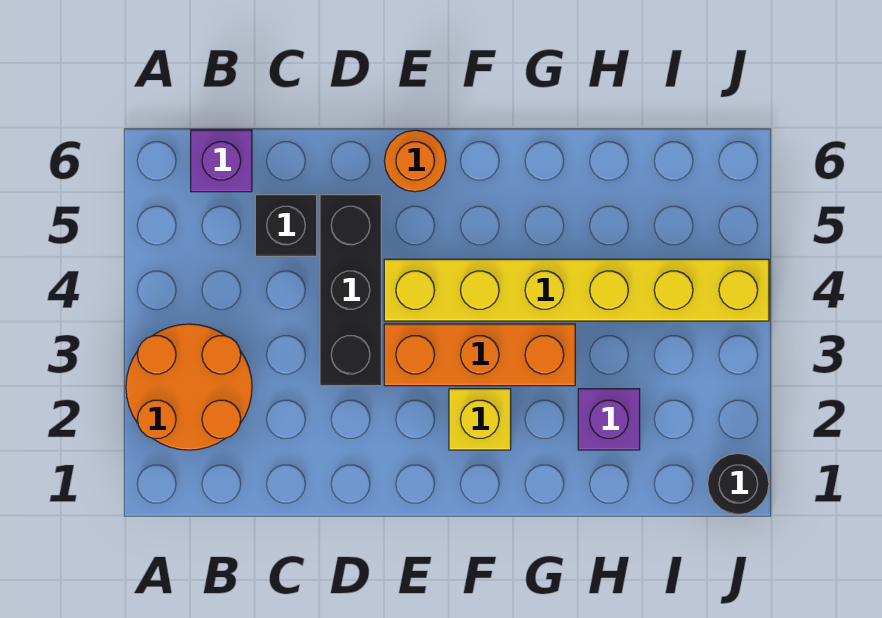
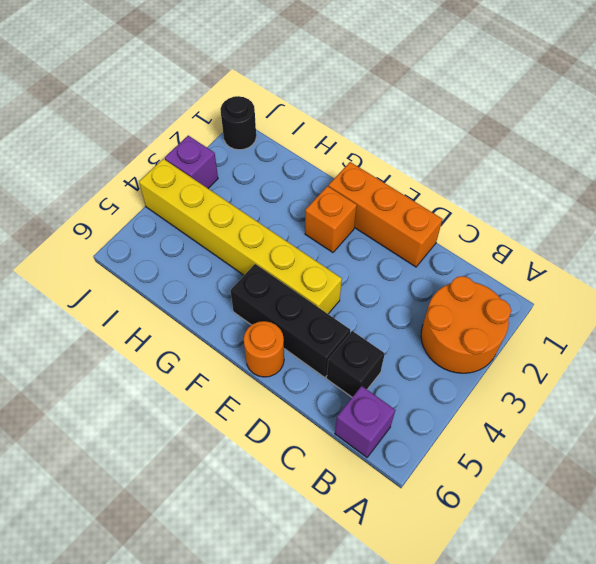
black brick D3:D5 level 1 -> black brick D5:F5 level 1
orange brick E3:G3 level 1 -> orange brick D1:F1 level 1
yellow brick F2 level 1 -> orange brick F2 level 1
purple brick H2 level 1 -> purple brick J3 level 1

